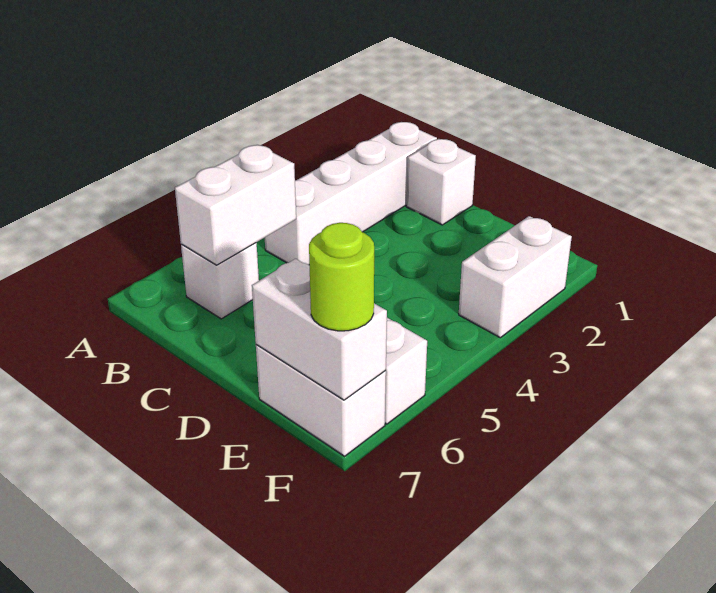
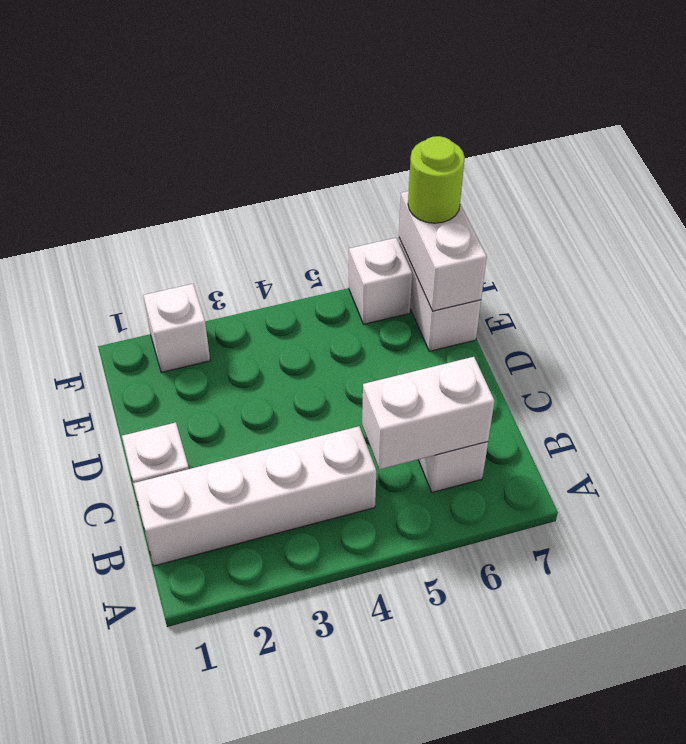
white brick F2:F3 level 1 -> white brick F2 level 1

